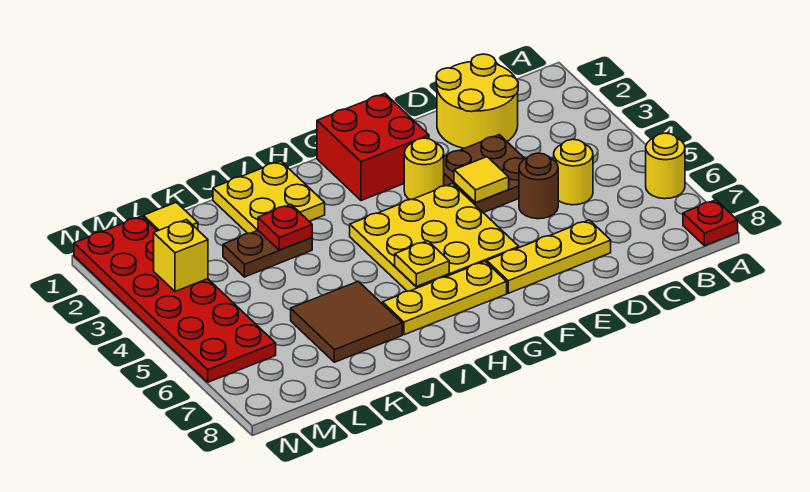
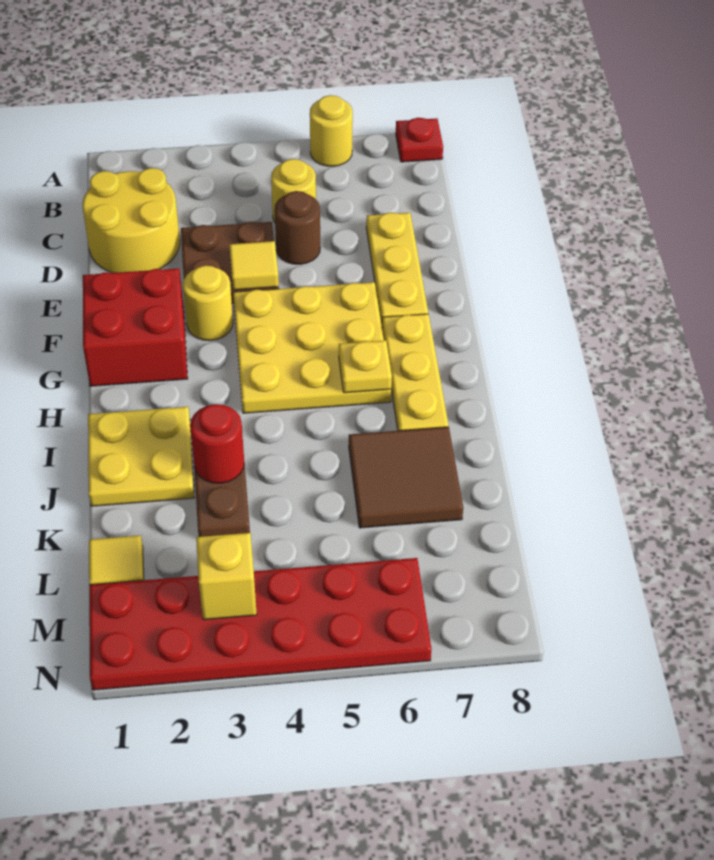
red plate J3 level 2 -> red round brick J3 level 2

